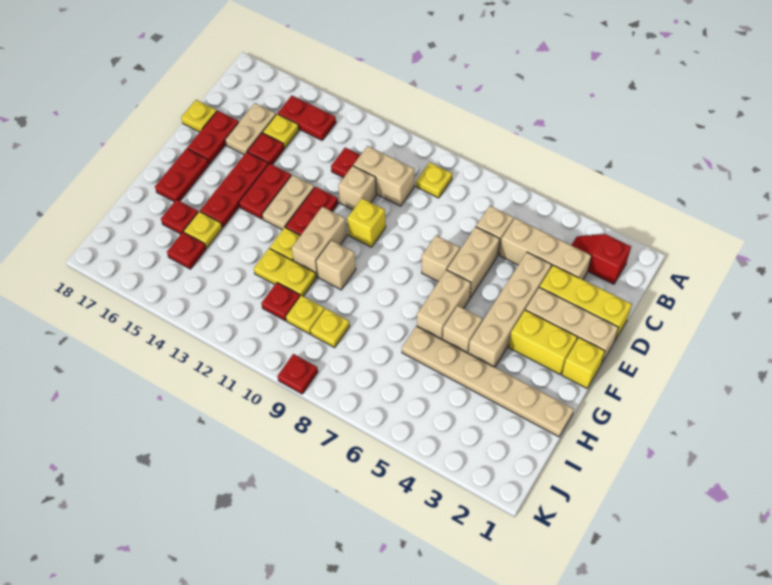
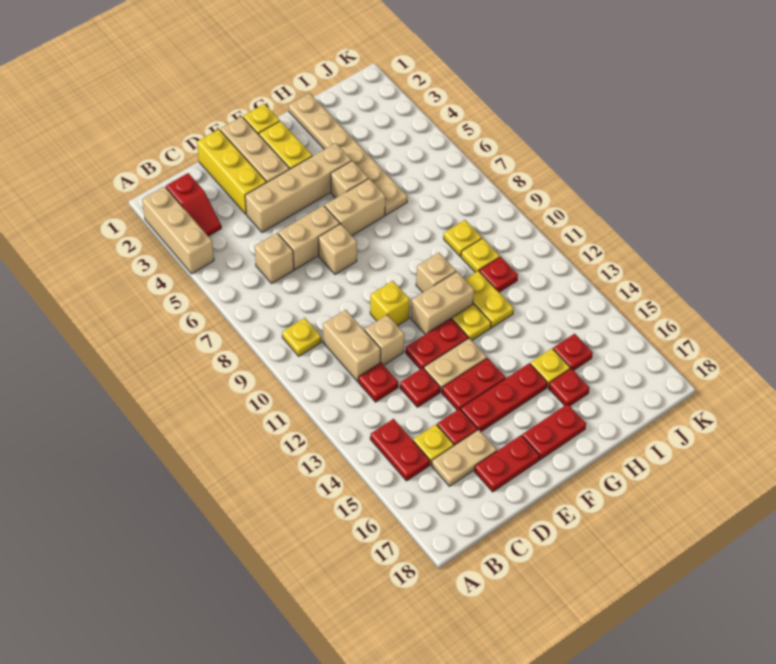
tan brick C3:C5 level 1 -> tan brick A2:A4 level 1
yellow plate D18 level 1 -> none
red plate K9 level 1 -> red plate D13 level 1

